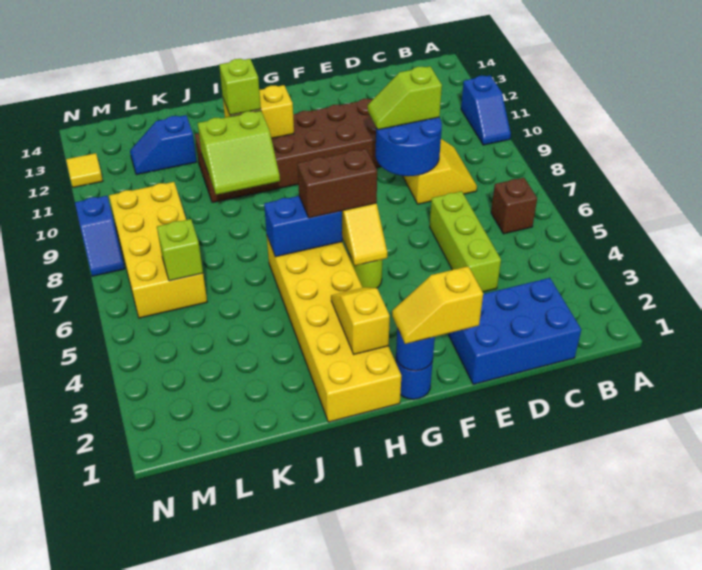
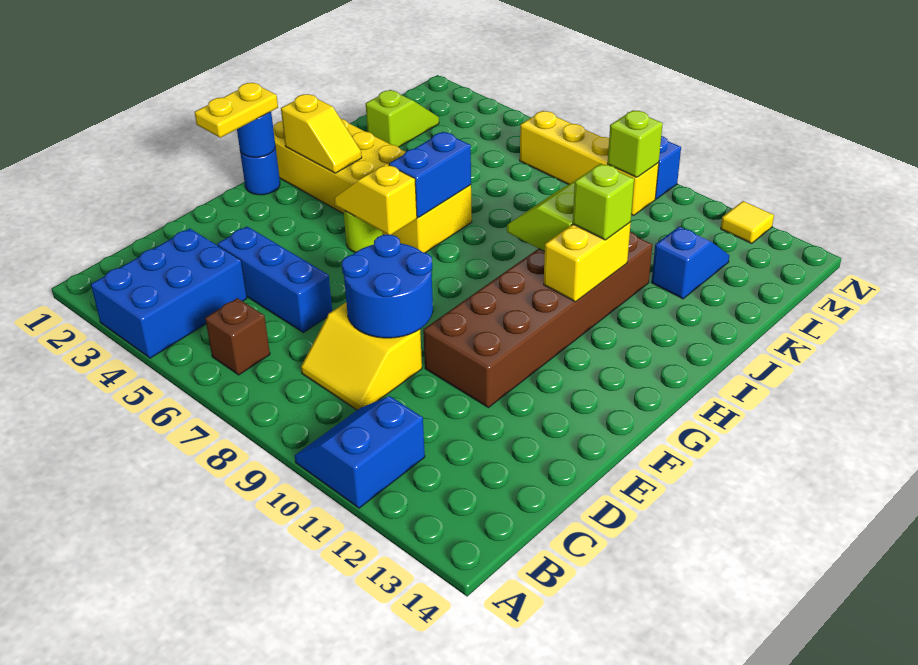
blue slope A10:A11 level 1 top 11 -> blue slope A10:B11 level 1 top 11
blue brick C1:E2 level 1 -> blue brick A3:C4 level 1
lime brick D4:D6 level 1 -> blue brick D4:D6 level 1
lime slope D9:E9 level 3 top D -> lime slope K2:L2 level 1 top K
yellow slope F1:G1 level 3 top F -> yellow plate F1:G1 level 3
brown brick G6:H6 level 3 -> none
yellow brick L6:M9 level 1 -> yellow brick M6:M9 level 1
lime brick L6 level 2 -> lime brick M9 level 2

